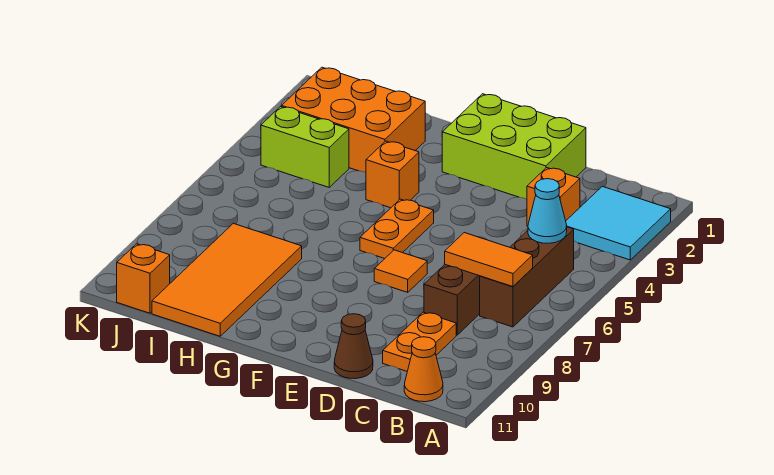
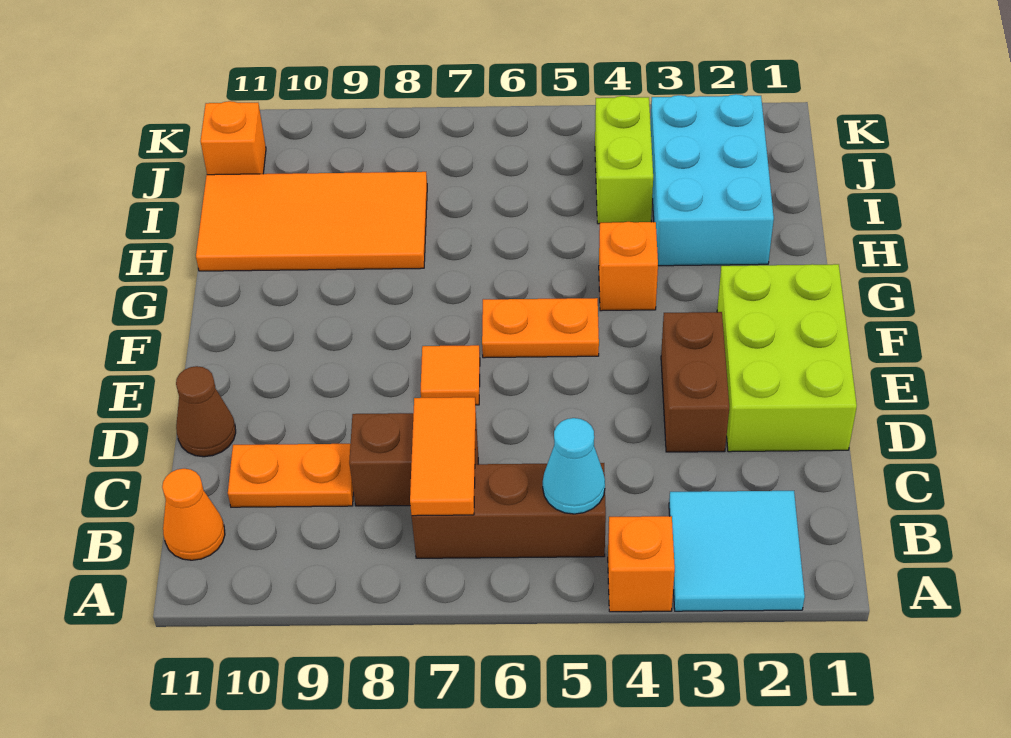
orange brick C3 level 1 -> orange brick A4 level 1
none -> brown brick D3:E3 level 1
orange brick H2:J3 level 1 -> cyan brick H2:J3 level 1

